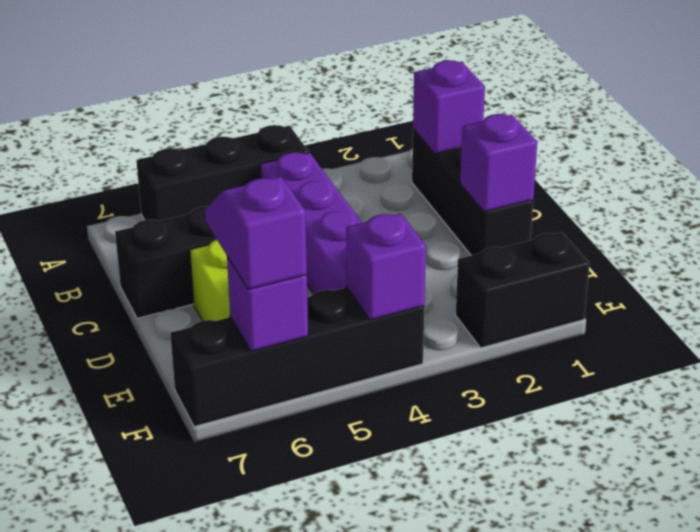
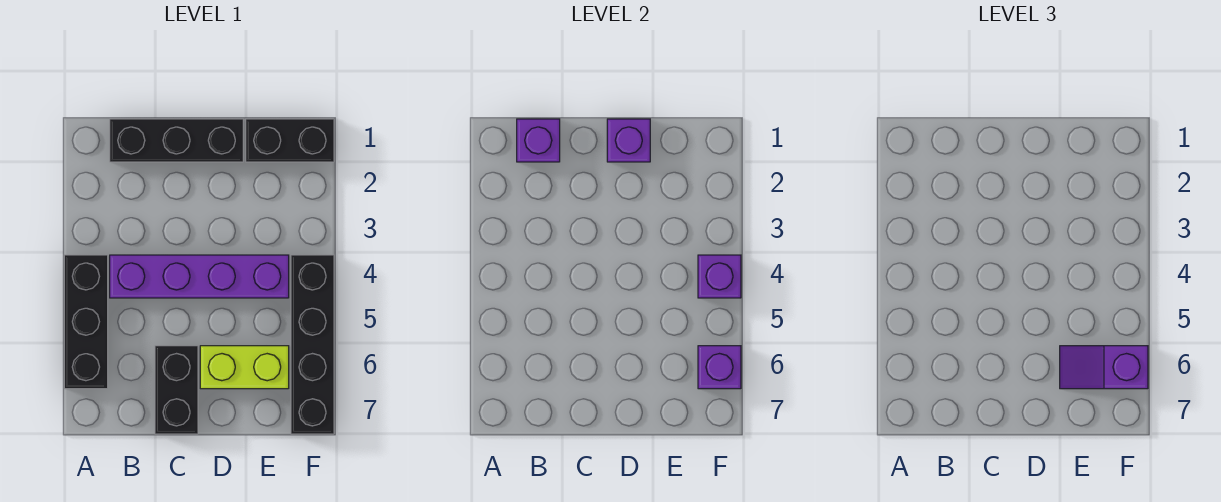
black brick F1:F2 level 1 -> black brick E1:F1 level 1

